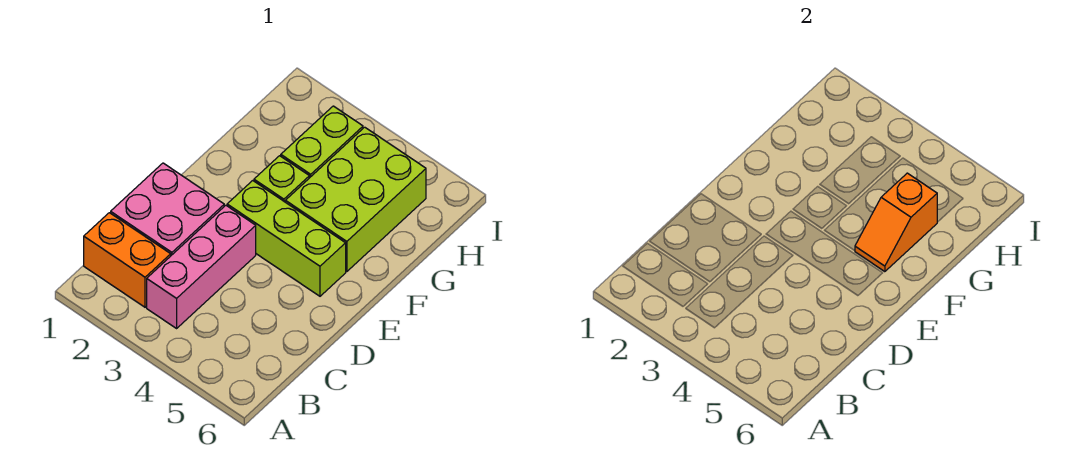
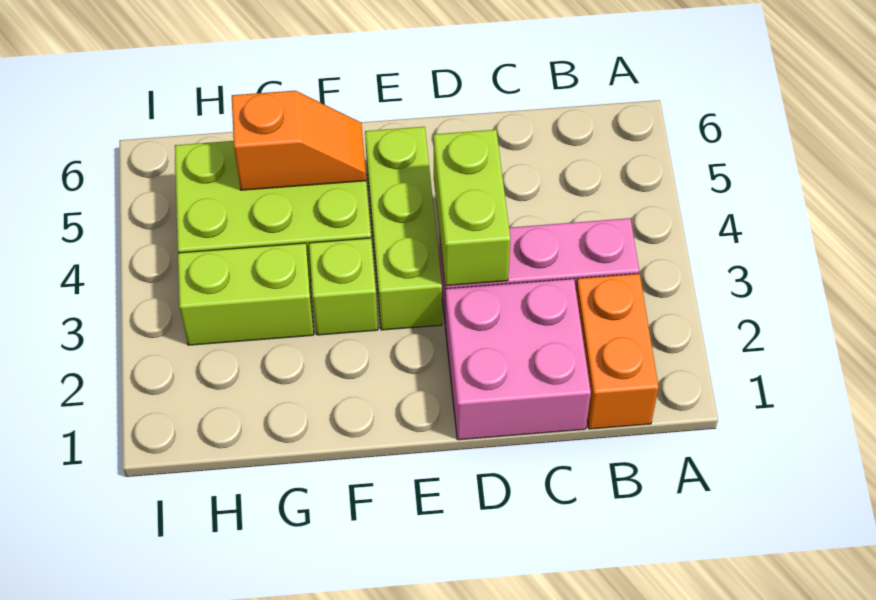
none -> lime brick D3:D4 level 2

